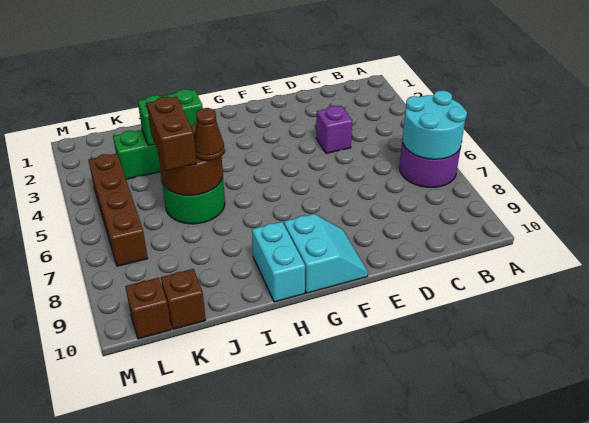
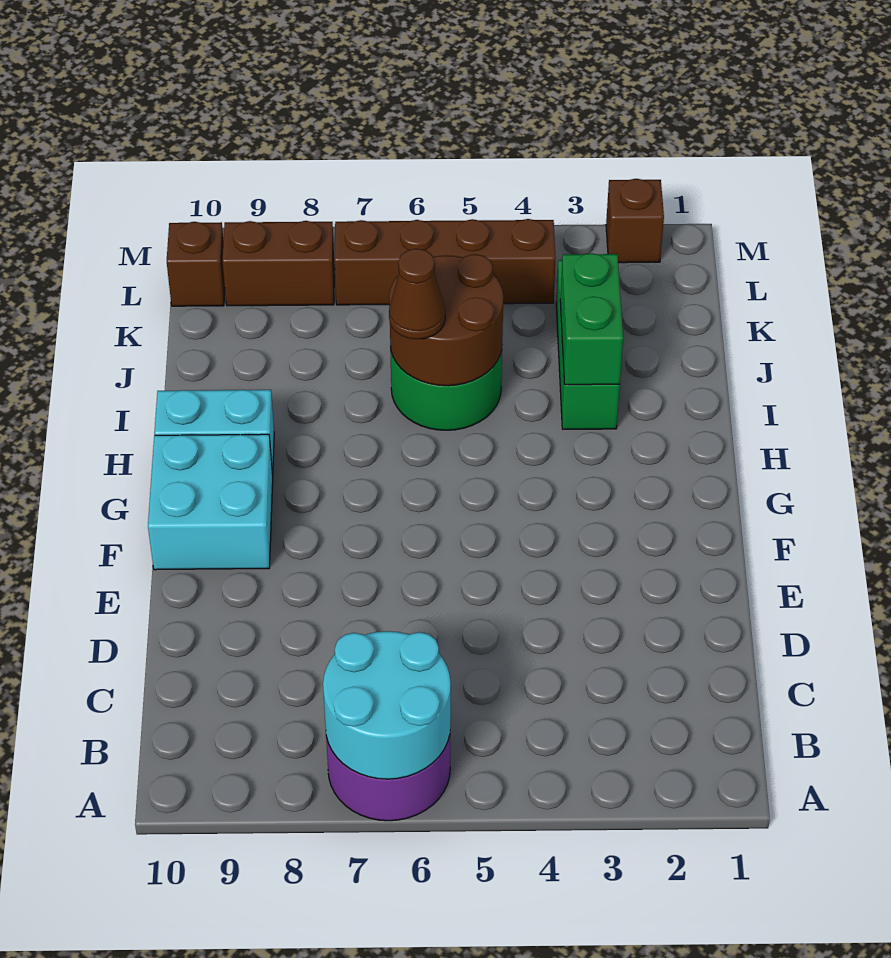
purple brick D4 level 1 -> none
cyan slope F9:G10 level 1 top G -> cyan brick F9:G10 level 1
brown brick J5:J6 level 3 -> brown brick L8:L9 level 1
brown brick K10 level 1 -> brown brick M2 level 1

